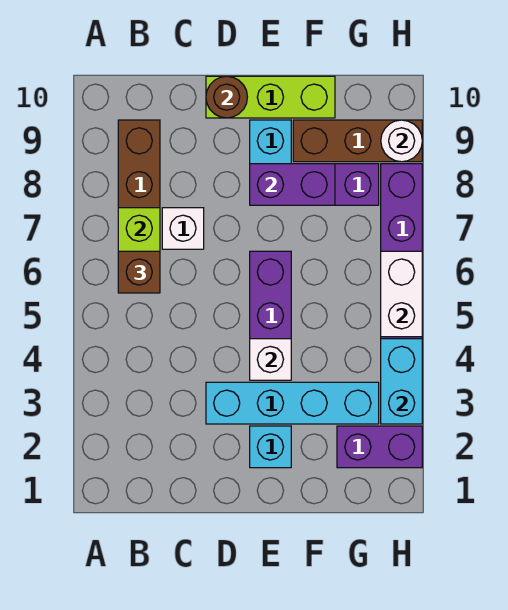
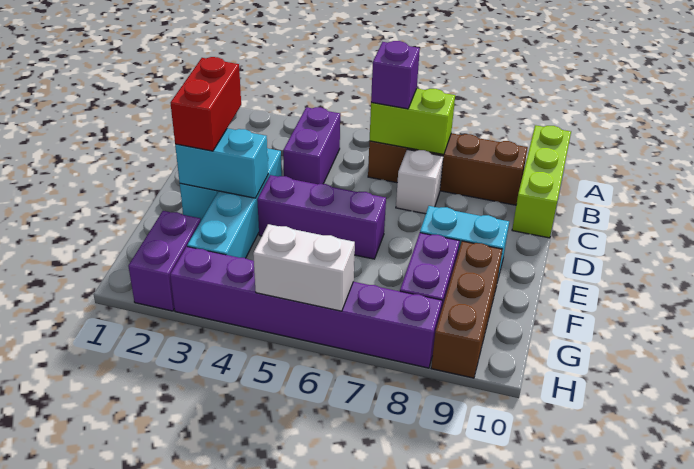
brown brick B6 level 3 -> purple brick B6 level 3
none -> red brick D2:E2 level 3
lime brick D10:F10 level 1 -> lime brick A10:C10 level 1
brown round brick D10 level 2 -> none
white brick E4 level 2 -> none
purple brick E8:F8 level 2 -> purple brick B4:C4 level 1
cyan brick H3:H4 level 2 -> cyan brick E2:E3 level 2
white round brick H9 level 2 -> none

